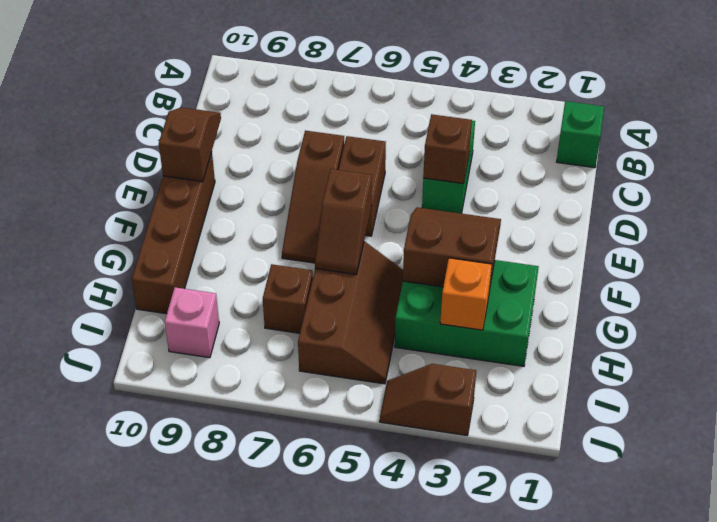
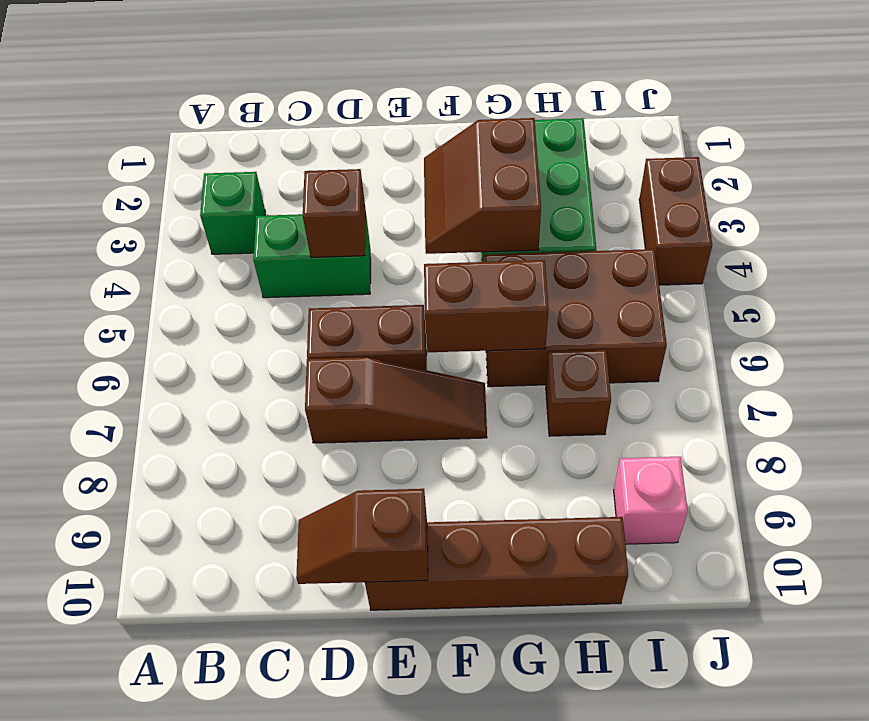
green brick B1 level 1 -> green brick B3 level 1
brown slope F6:G6 level 2 top F -> brown brick F6:G6 level 2
brown slope G5:I6 level 1 top 6 -> brown brick G5:I6 level 1
orange brick H3 level 2 -> none
brown slope J3:J4 level 1 top 3 -> brown brick J3:J4 level 1

